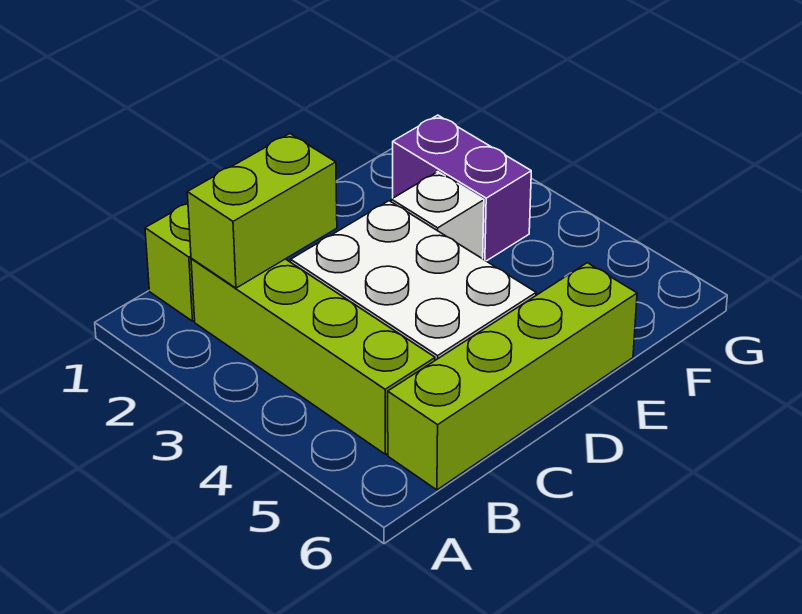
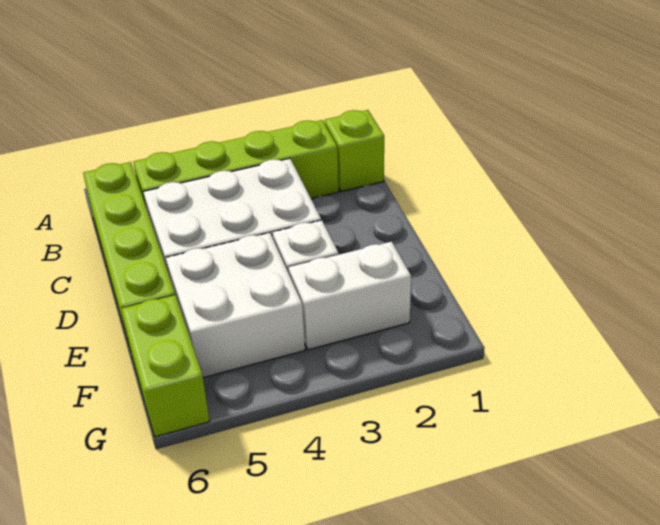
lime brick B2:C2 level 2 -> lime brick F6:G6 level 1
none -> white brick E4:F5 level 1
purple brick F2:F3 level 1 -> white brick F2:F3 level 1

